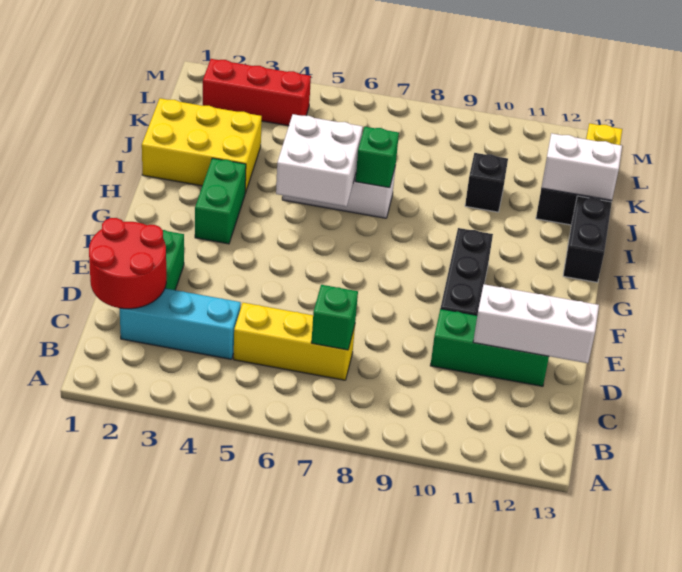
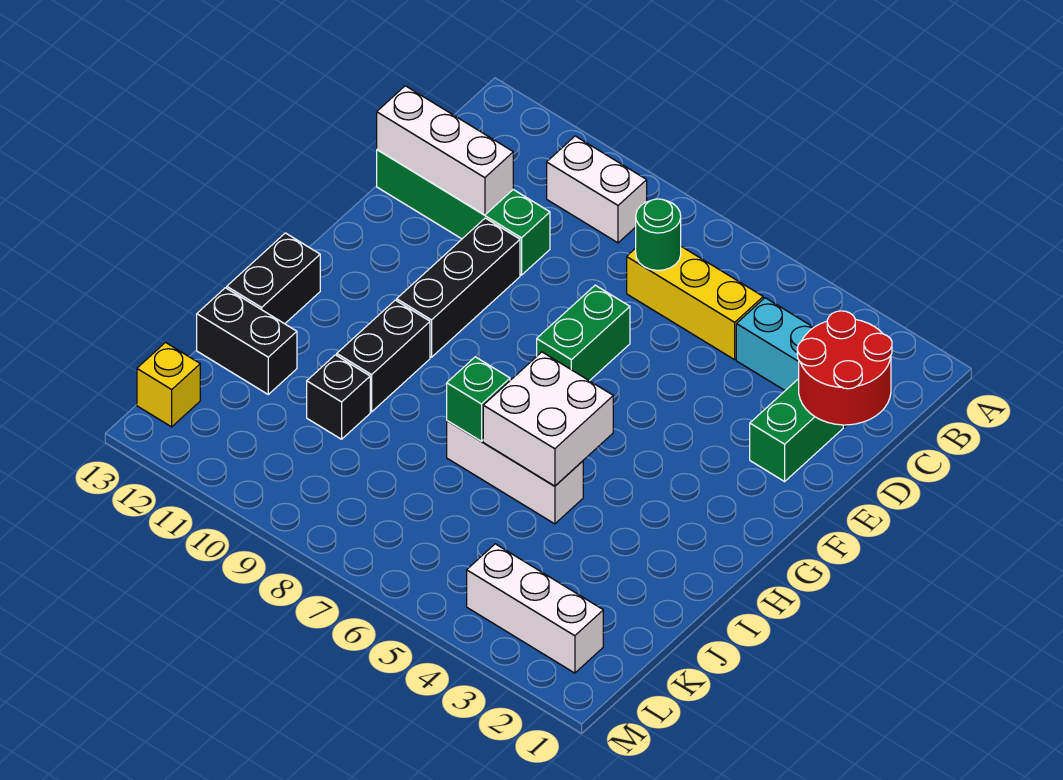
green brick C7 level 2 -> green round brick C7 level 2
green brick D10:D12 level 1 -> green brick D10:D13 level 1
green brick G3:H3 level 1 -> green brick E7:F7 level 1
none -> black brick H10:I10 level 1
yellow brick I1:J3 level 1 -> none
white brick J12:J13 level 2 -> white brick B9:B10 level 1
red brick L2:L4 level 1 -> white brick L2:L4 level 1

